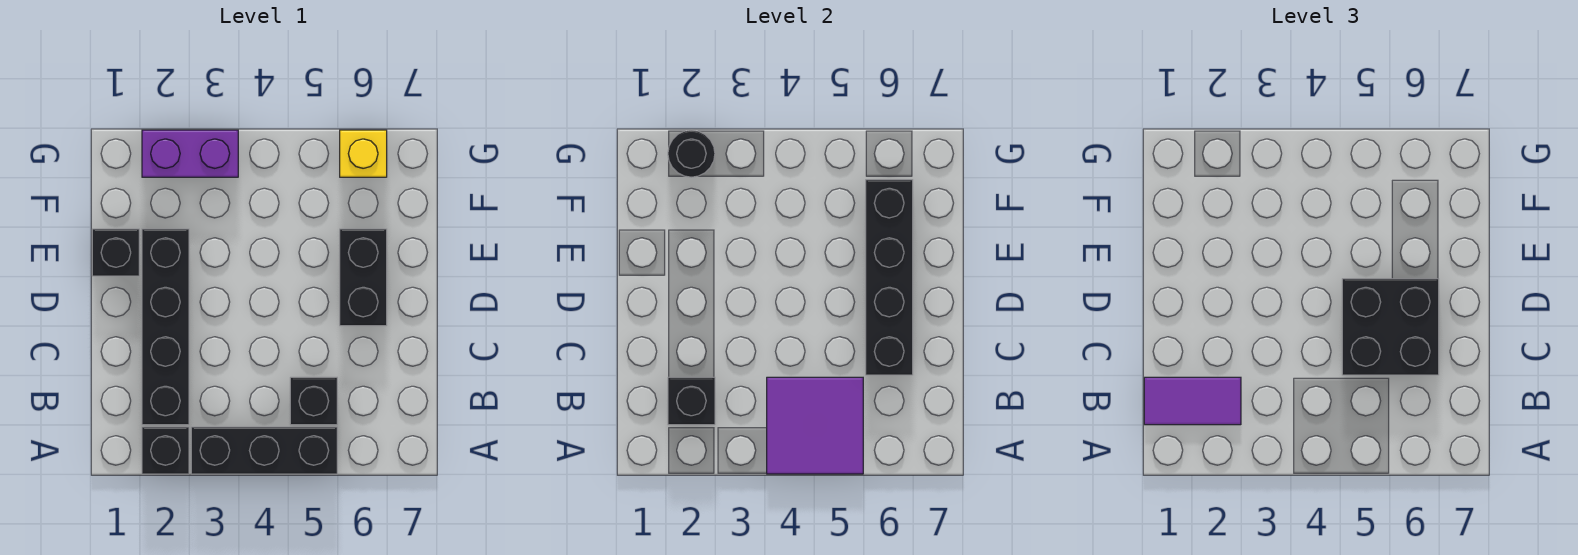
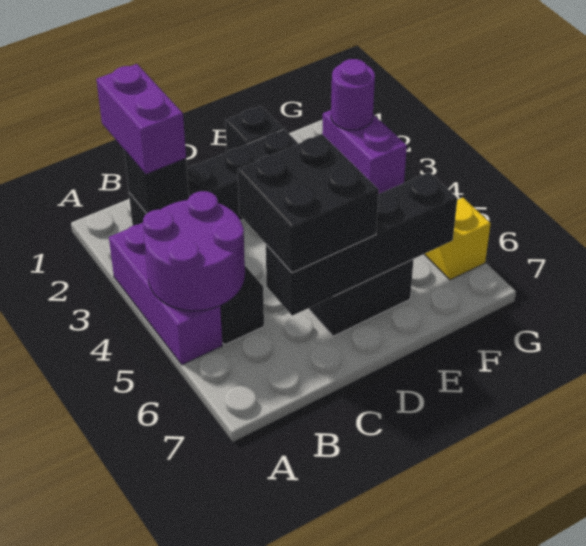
black brick A2 level 1 -> none
black brick A3:A5 level 1 -> purple brick A3:A5 level 1
purple tile A4:B5 level 2 -> purple round brick A4:B5 level 2
purple tile B1:B2 level 3 -> purple brick B1:B2 level 3
black round brick G2 level 2 -> purple round brick G2 level 2

